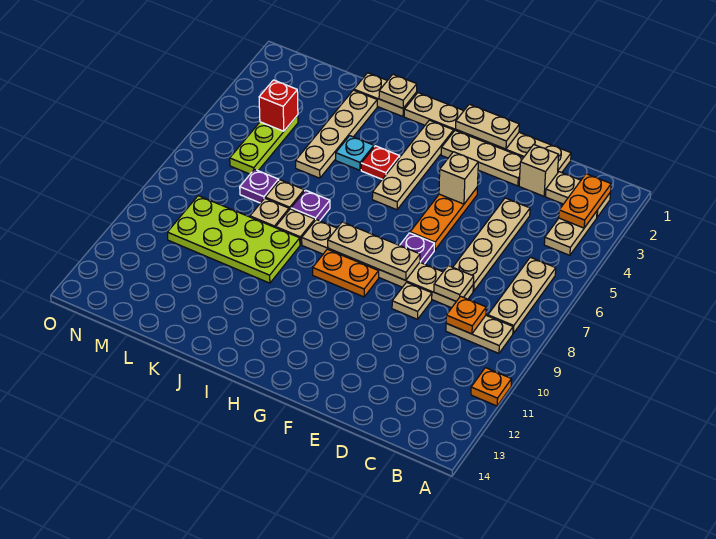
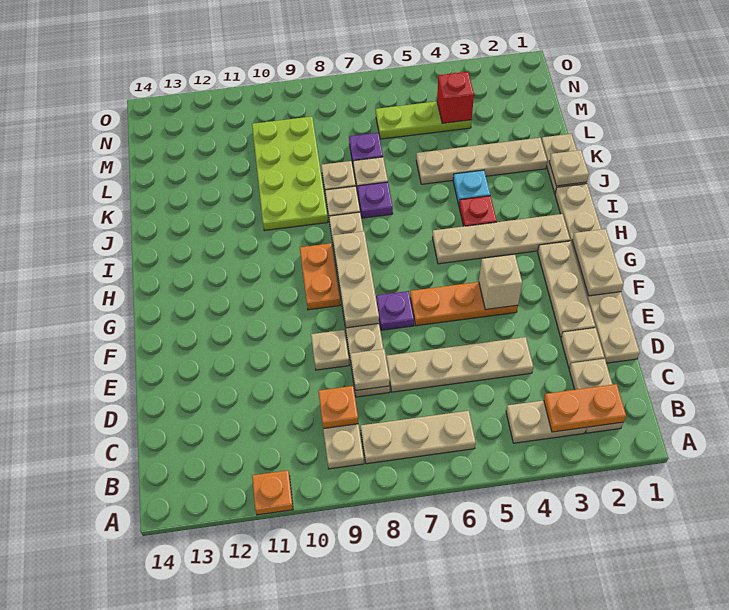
tan brick D2 level 1 -> tan plate D2 level 1

